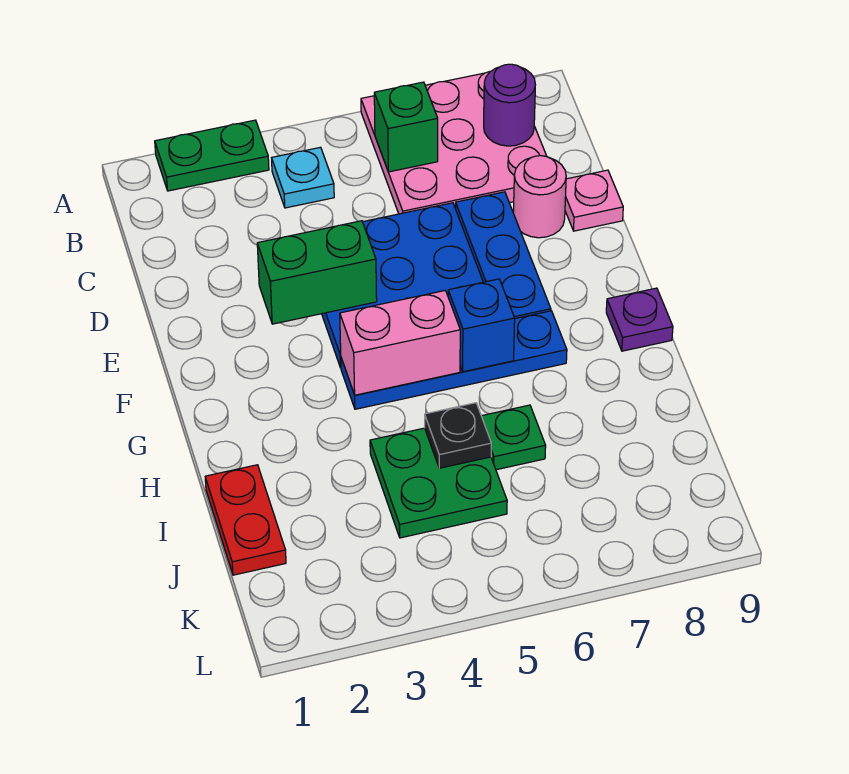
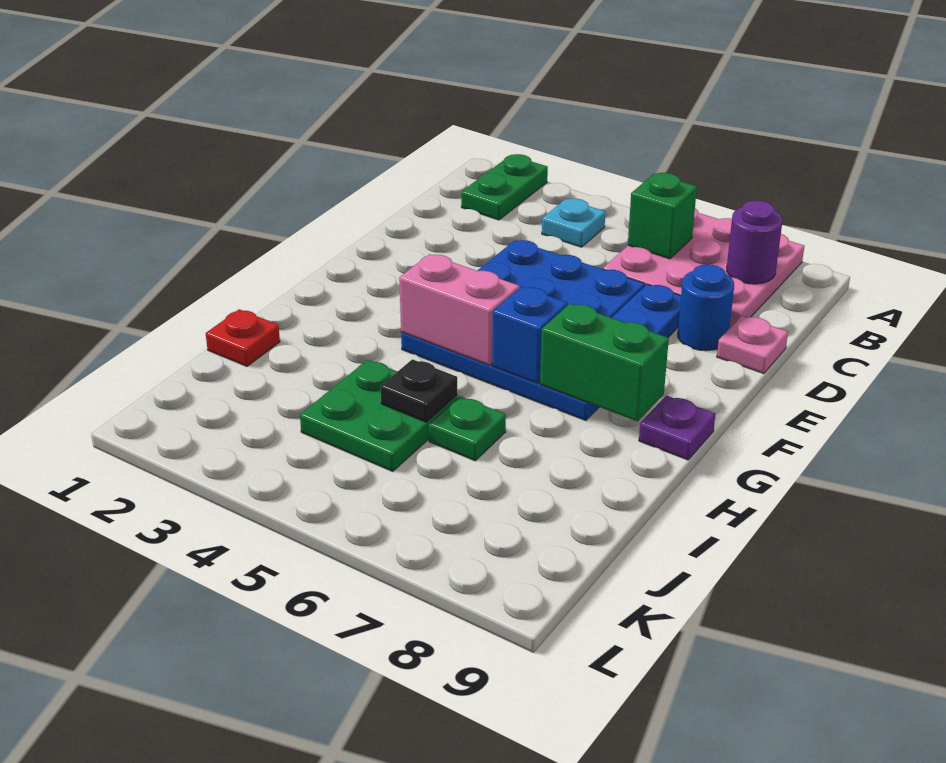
green plate A2:A3 level 1 -> green plate A2:B2 level 1
pink round brick D8 level 1 -> blue round brick D8 level 1
green brick E3:E4 level 2 -> green brick G7:G8 level 2
red plate I1:J1 level 1 -> red plate I1 level 1

